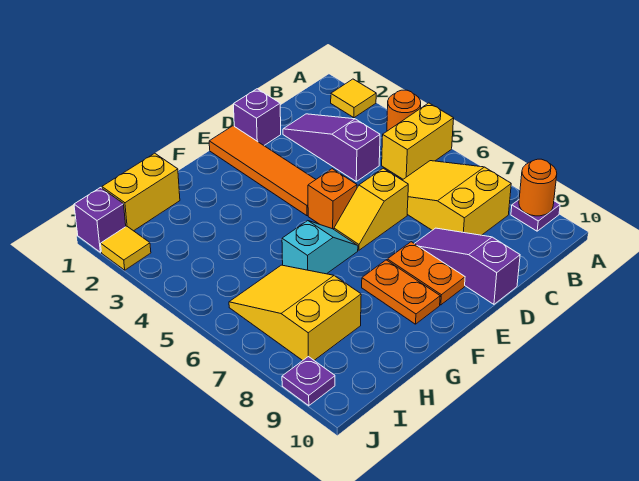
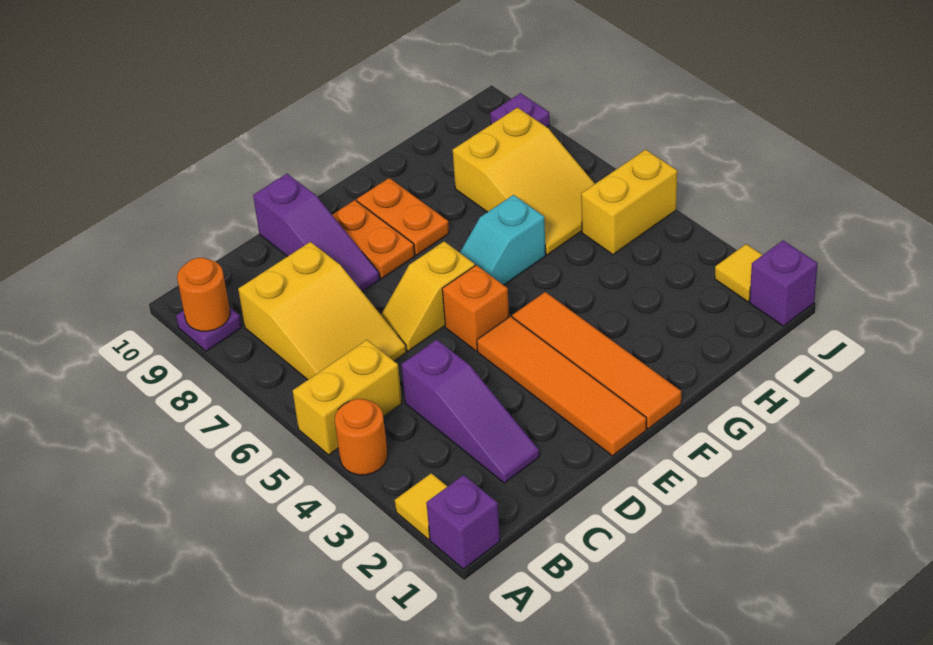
purple brick D1 level 1 -> purple brick A1 level 1
yellow slope D6:E6 level 1 top D -> yellow slope D6:E6 level 1 top E
none -> orange tile F1:F4 level 1
yellow brick H1:I1 level 1 -> yellow brick I5:J5 level 1

